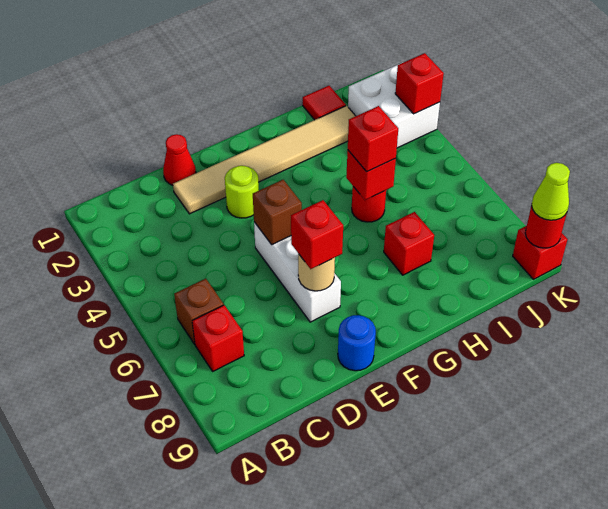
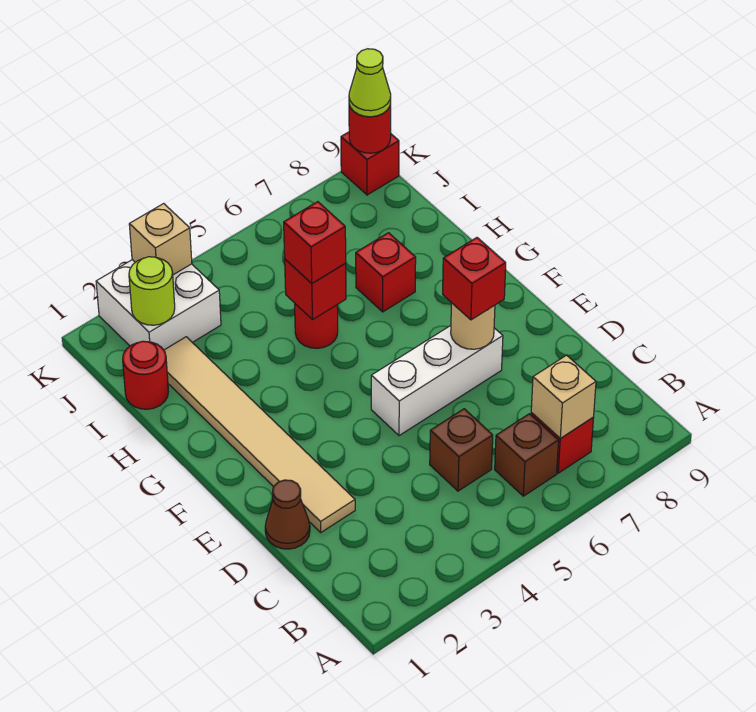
none -> tan brick B7 level 2
red cone D1 level 1 -> brown cone D1 level 1
lime round brick E3 level 1 -> lime round brick J2 level 2
brown brick E5 level 2 -> brown brick C5 level 1
blue round brick E9 level 1 -> none
red tile I1 level 1 -> red round brick I1 level 1
red brick K3 level 2 -> tan brick K3 level 2

